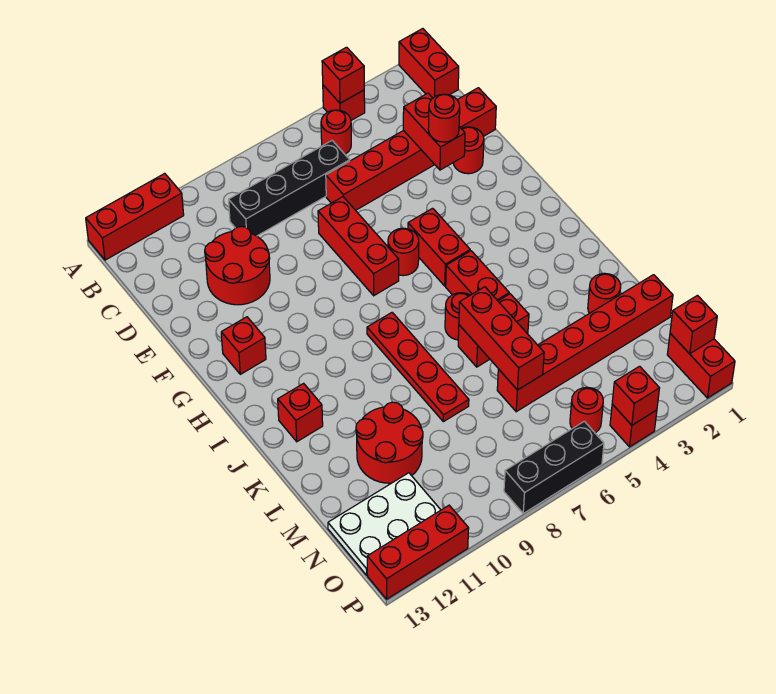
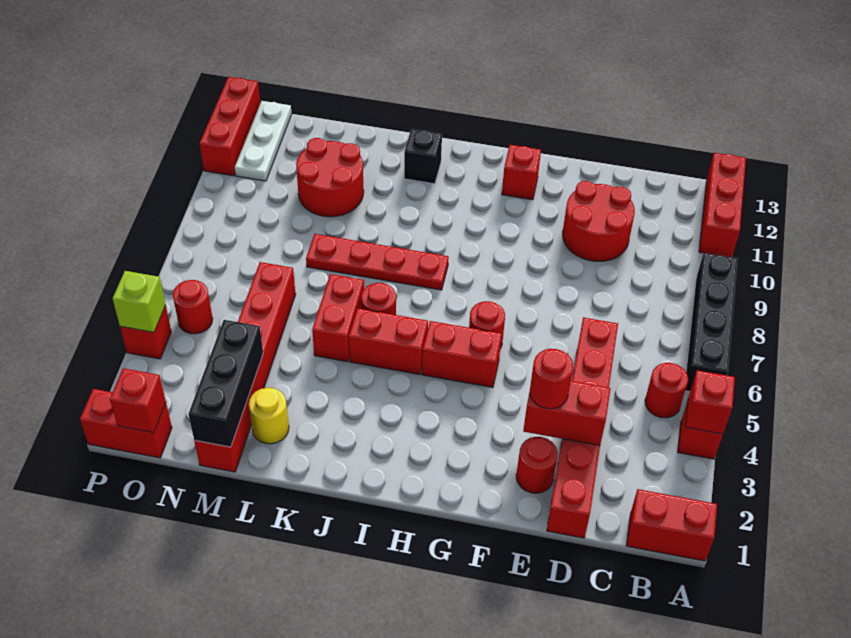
black brick C6:C9 level 1 -> black brick A6:A9 level 1
red brick E7:G7 level 1 -> none
red brick J12 level 1 -> black brick J12 level 1
red brick K6:M6 level 2 -> none
red round brick L2 level 1 -> yellow round brick L2 level 1
white plate N11:O13 level 1 -> white plate O11:O13 level 1
red brick P4 level 2 -> lime brick P4 level 2
black brick P6:P8 level 1 -> black brick M1:M3 level 2

